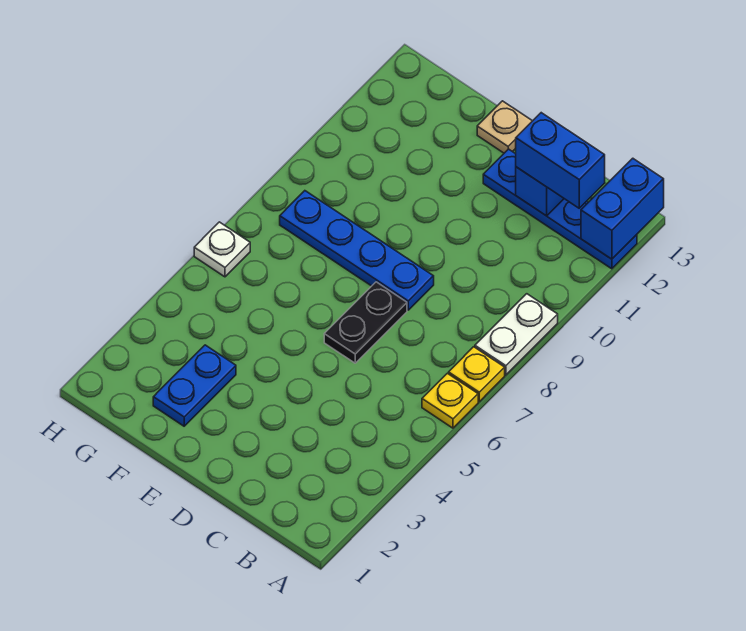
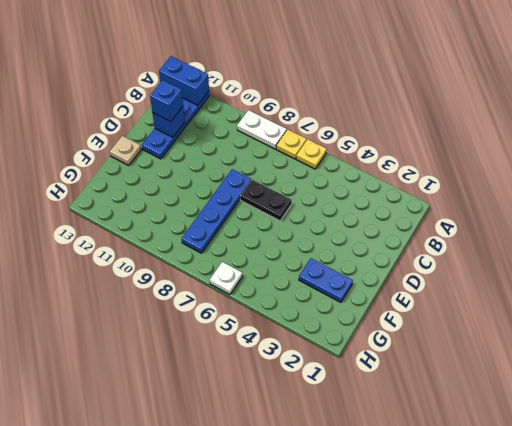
blue brick B12:C12 level 3 -> blue brick C12 level 3

